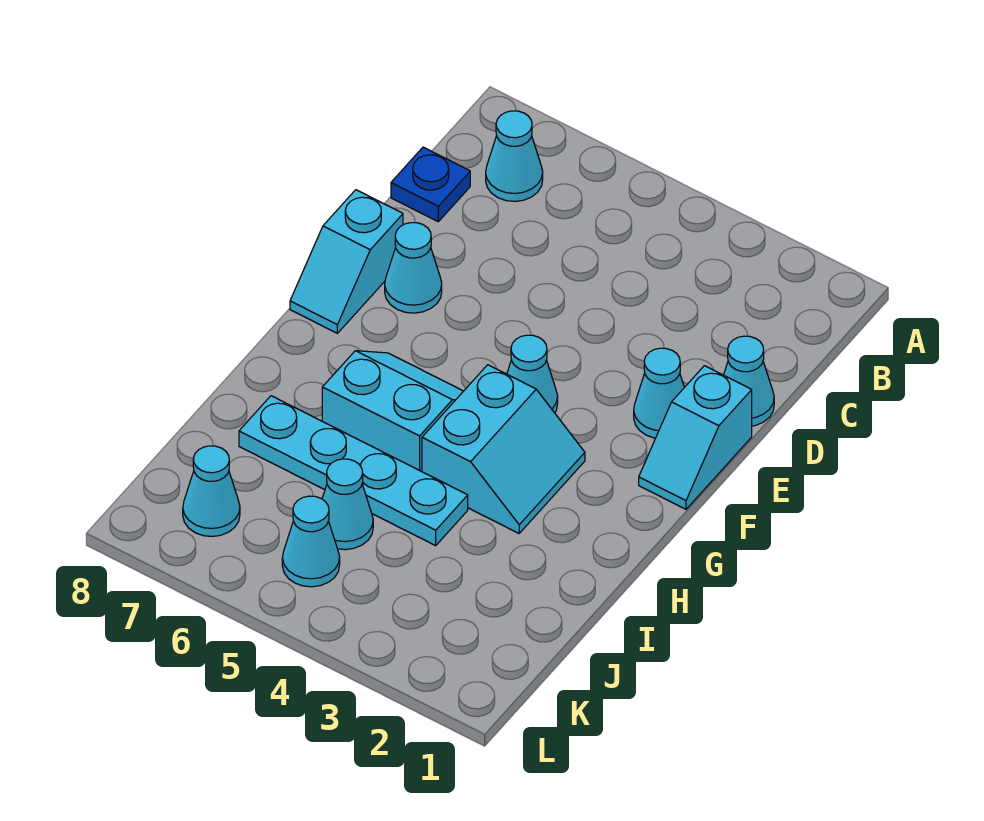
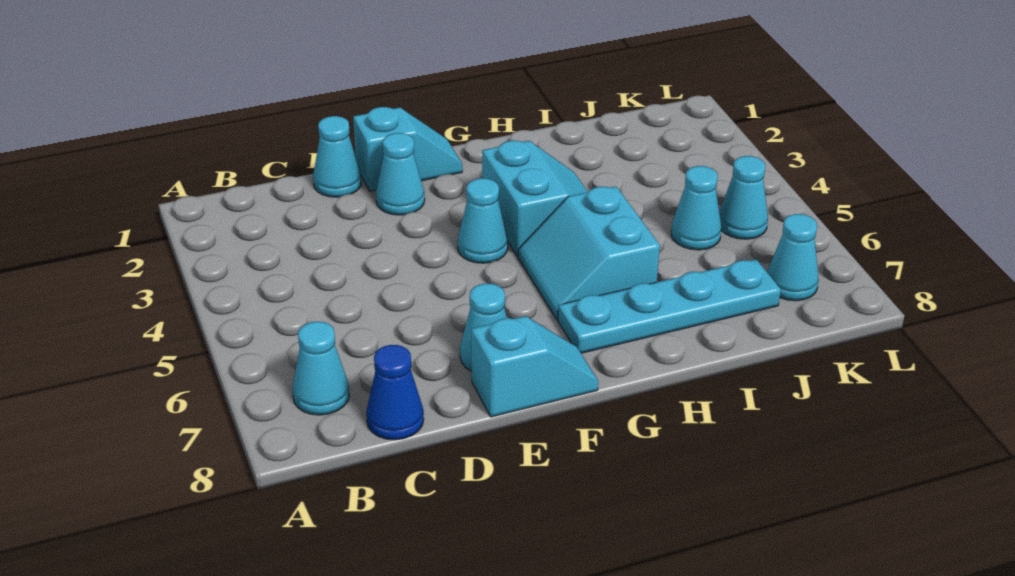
blue plate C8 level 1 -> blue cone C8 level 1
cyan slope G3:H4 level 1 top 4 -> cyan slope G3:H4 level 1 top G
cyan plate I4:I7 level 1 -> cyan plate G7:J7 level 1

